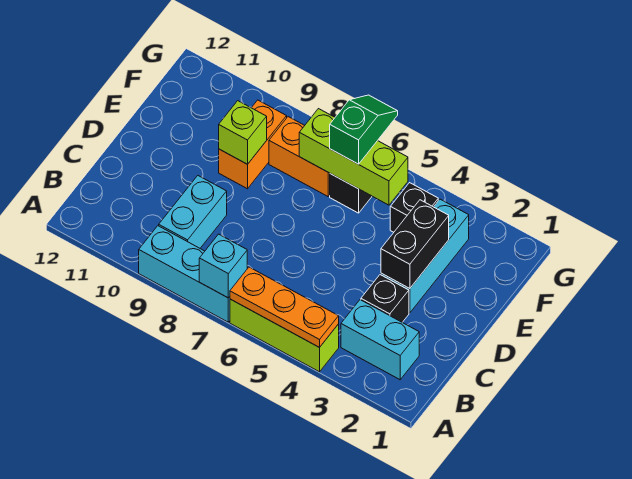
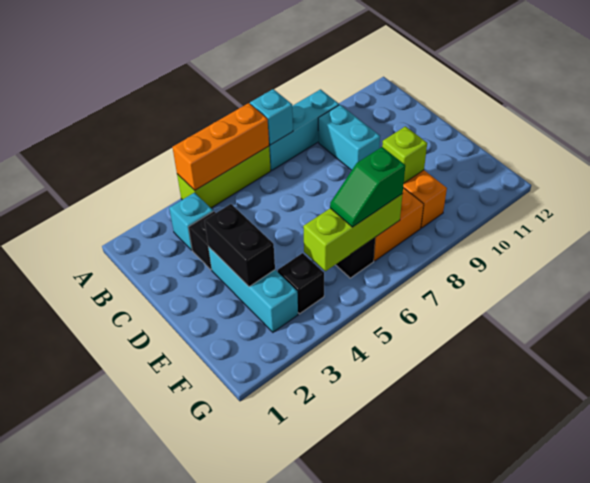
orange plate A4:A6 level 2 -> orange brick A4:A6 level 2
cyan brick B2:B3 level 1 -> cyan brick B3 level 1
green slope F6:G6 level 3 top F -> green slope F6:F7 level 3 top 7

